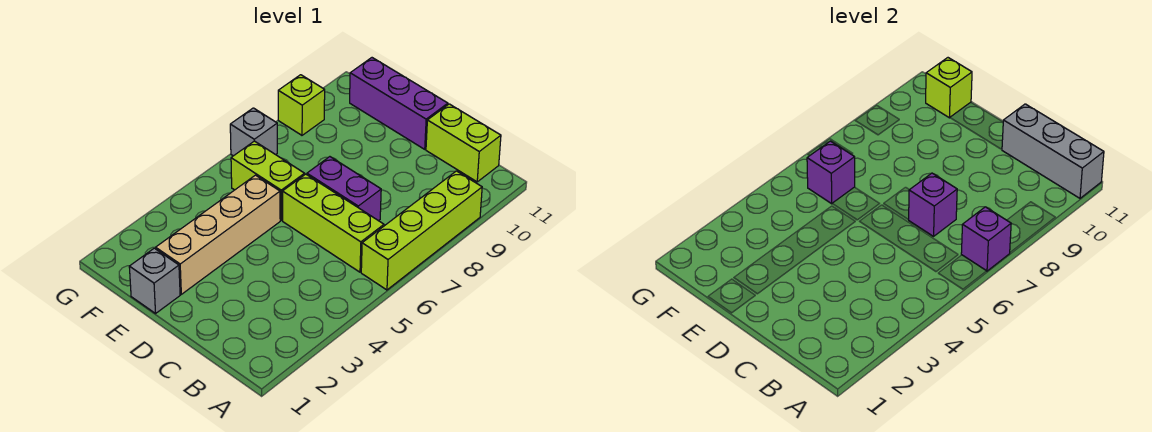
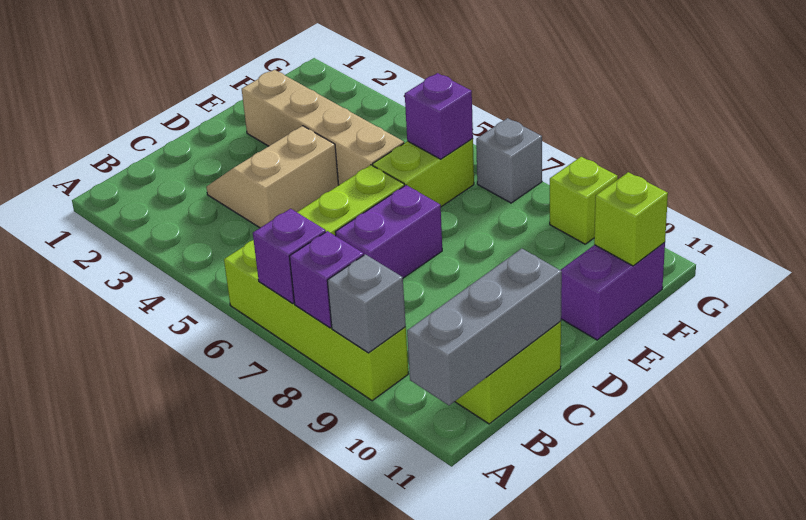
none -> tan slope C3:D4 level 1 top 4
purple brick C7 level 2 -> purple brick A8 level 2
purple brick D11:F11 level 1 -> purple brick E11:F11 level 1
grey brick E1 level 1 -> grey brick A9 level 2

